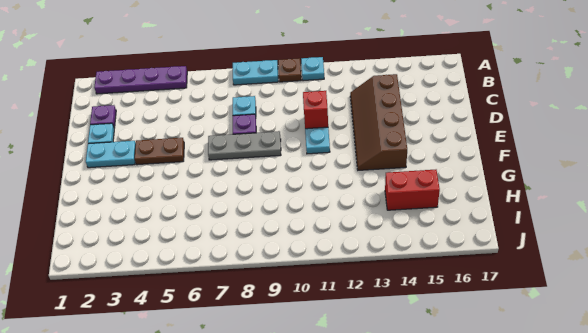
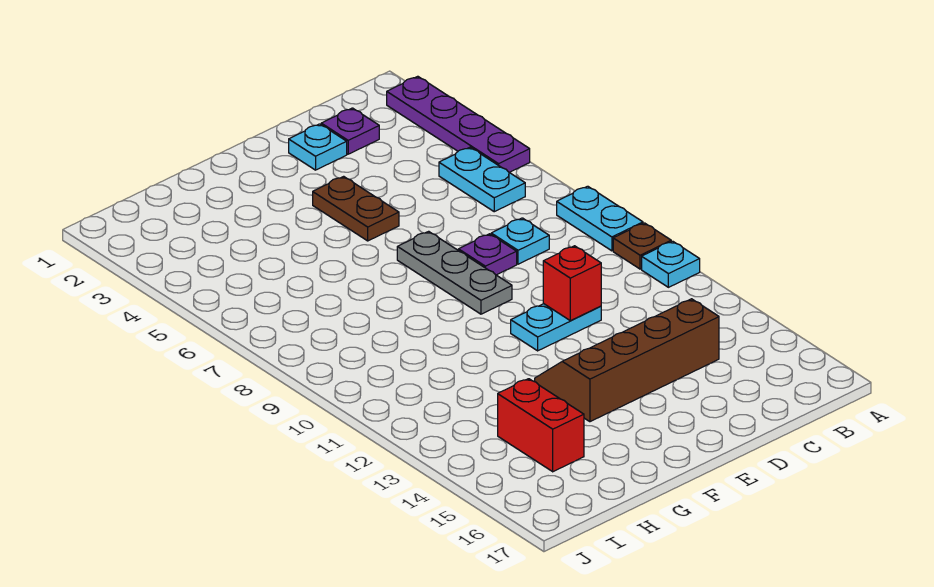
cyan plate E2:E3 level 1 -> cyan plate B5:B6 level 1

